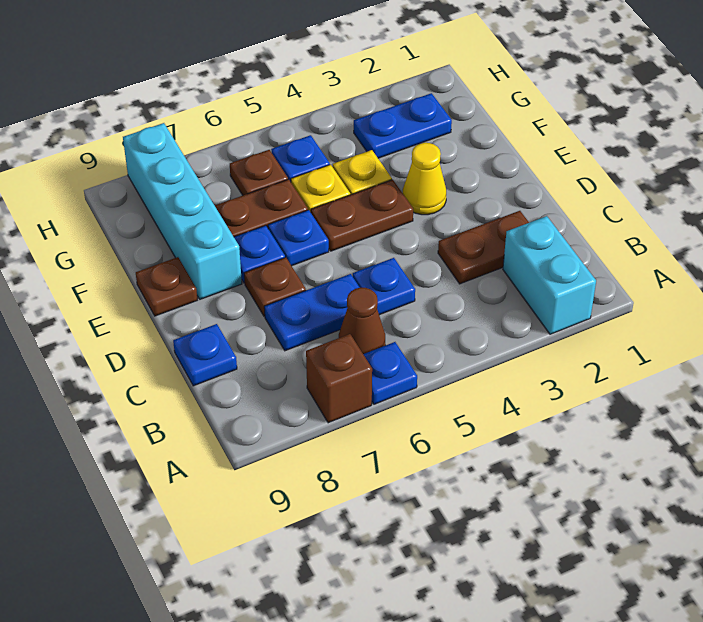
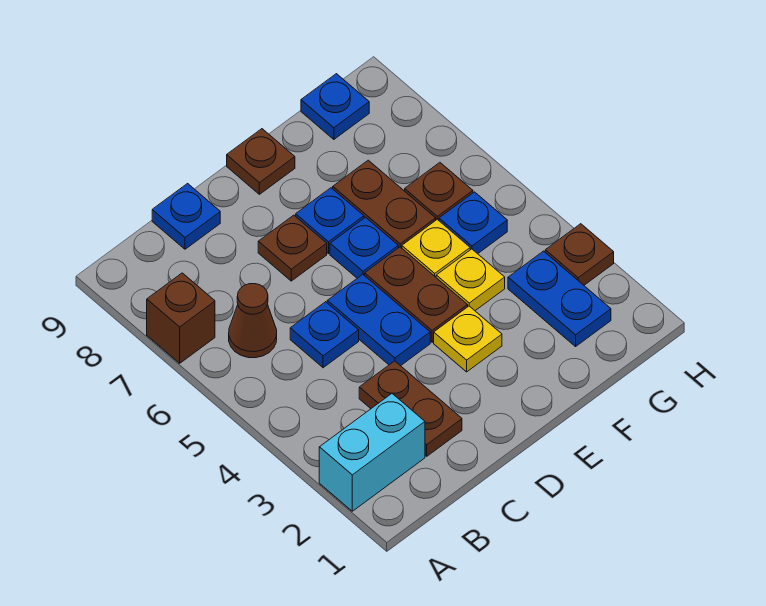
blue plate A6 level 1 -> blue plate G9 level 1
blue plate C6:C7 level 1 -> blue plate D4:D5 level 1
yellow cone E3 level 1 -> yellow plate E3 level 1
cyan brick E8:H8 level 1 -> none
none -> brown plate H3 level 1

